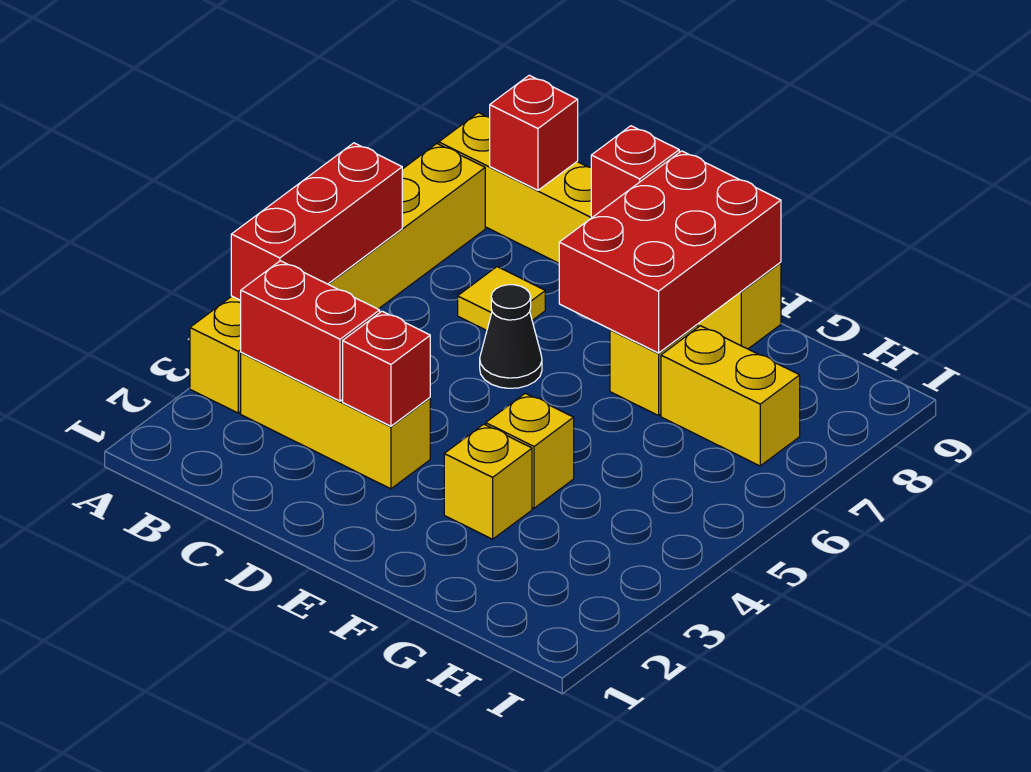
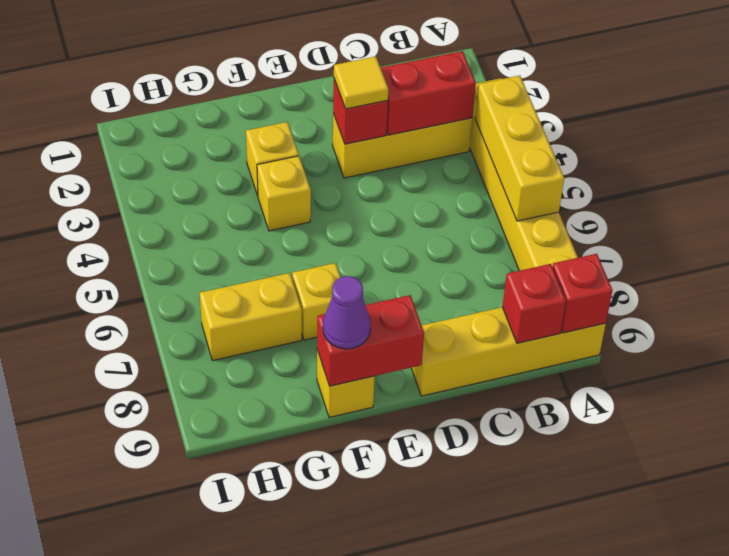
red brick A4:A6 level 2 -> yellow brick A4:A6 level 2
yellow tile C7 level 1 -> yellow tile D3 level 3
black cone D6 level 1 -> none
red brick D9 level 2 -> red brick A9 level 2
red brick E7:F9 level 2 -> red brick E9:F9 level 2
none -> purple cone F9 level 3

